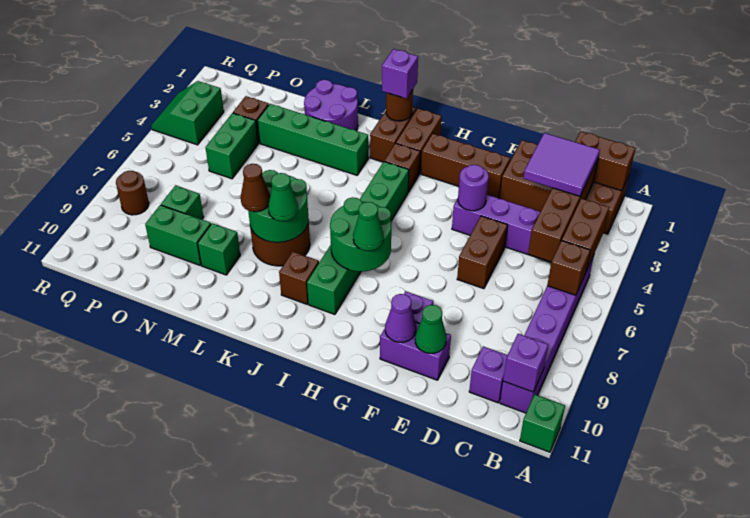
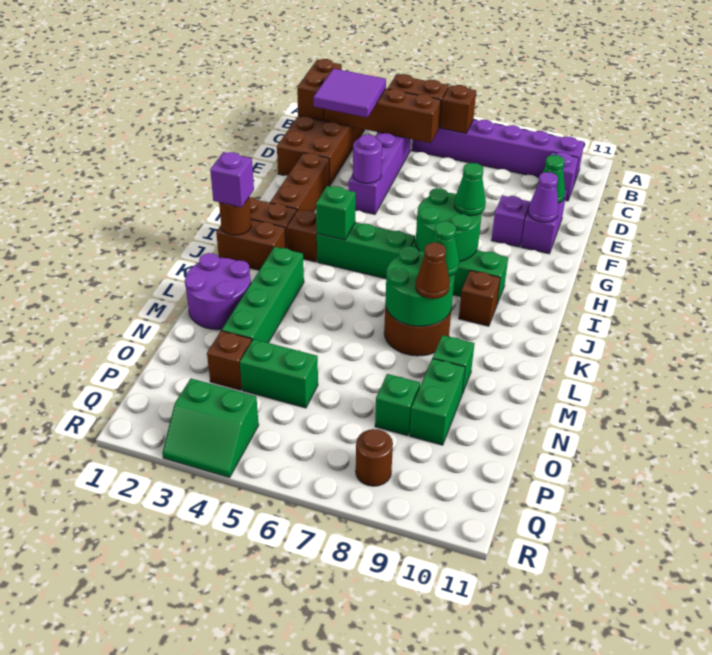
green brick A11 level 1 -> green brick I4 level 2
purple brick B10 level 2 -> none
brown brick E5:E6 level 1 -> none

